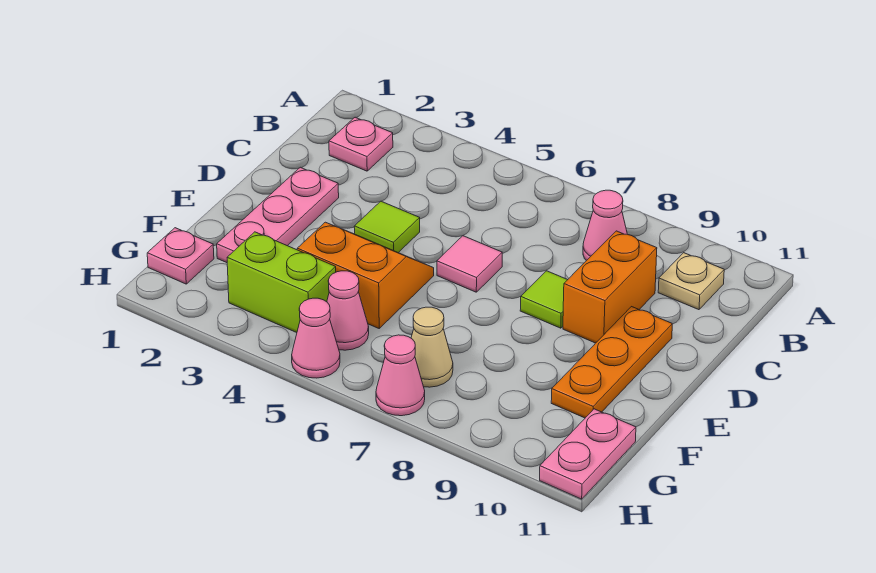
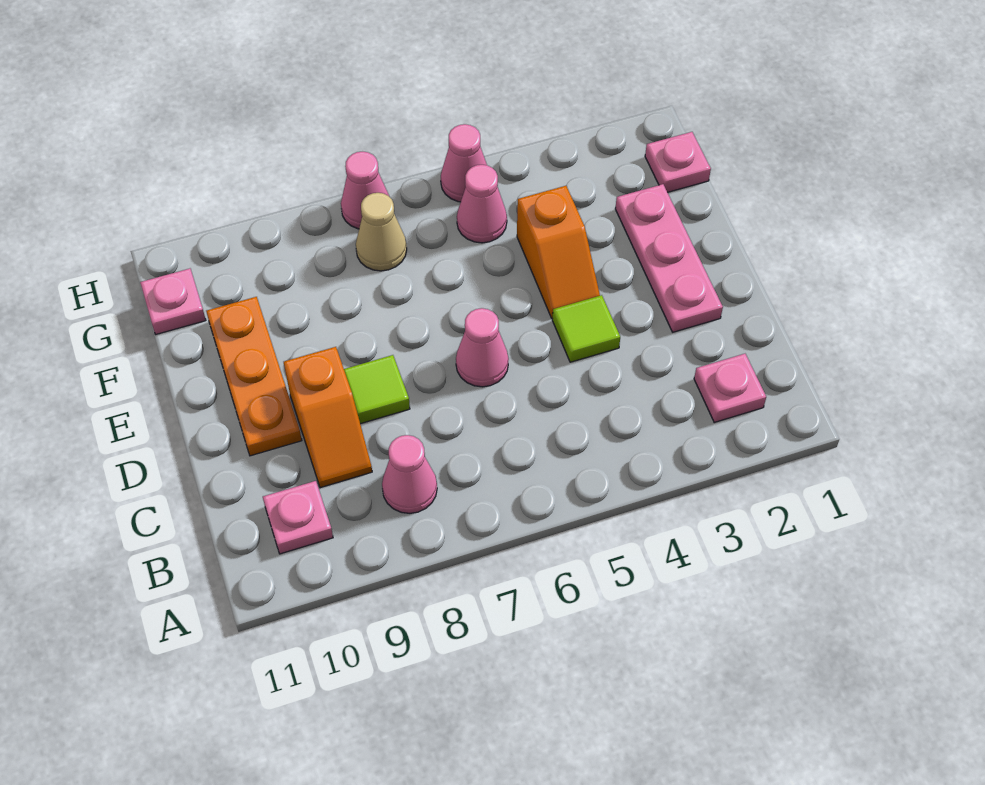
tan plate B10 level 1 -> pink plate B10 level 1
orange brick C9:D9 level 1 -> orange slope C9:D9 level 1 top D
pink tile D6 level 1 -> pink cone D6 level 1
orange slope E4:F5 level 1 top F -> orange slope E4:F4 level 1 top F
lime brick G3:G4 level 1 -> none
pink plate G11:H11 level 1 -> pink plate G11 level 1

